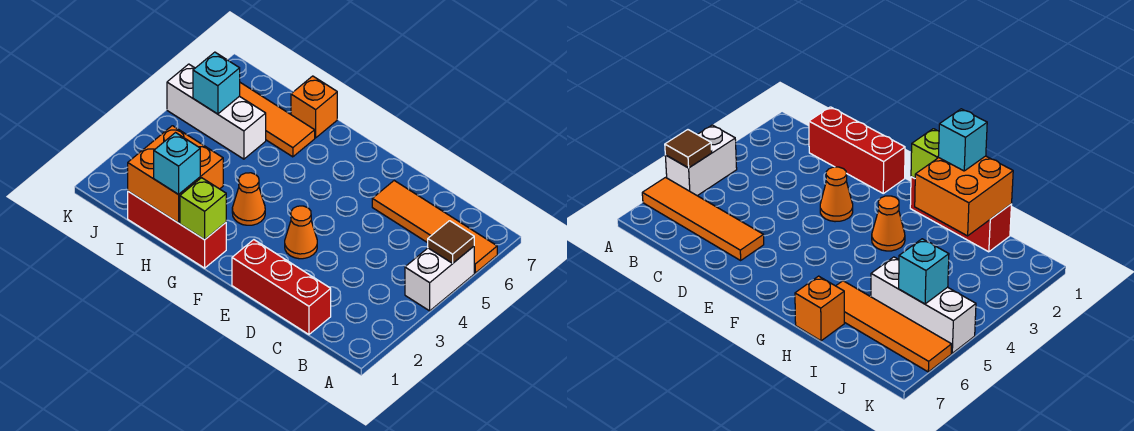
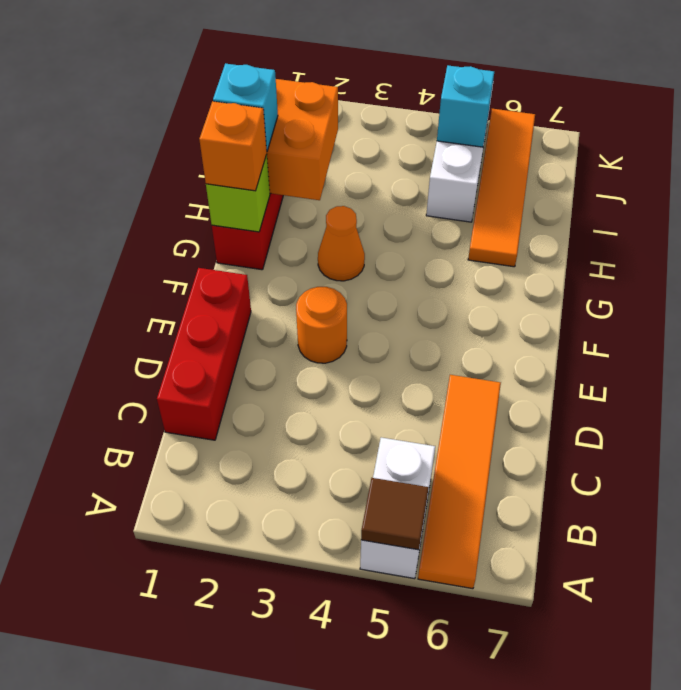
white brick A4:A5 level 1 -> white brick A5:B5 level 1
orange cone E3 level 1 -> orange round brick E3 level 1
orange brick H7 level 1 -> orange brick G1 level 3

